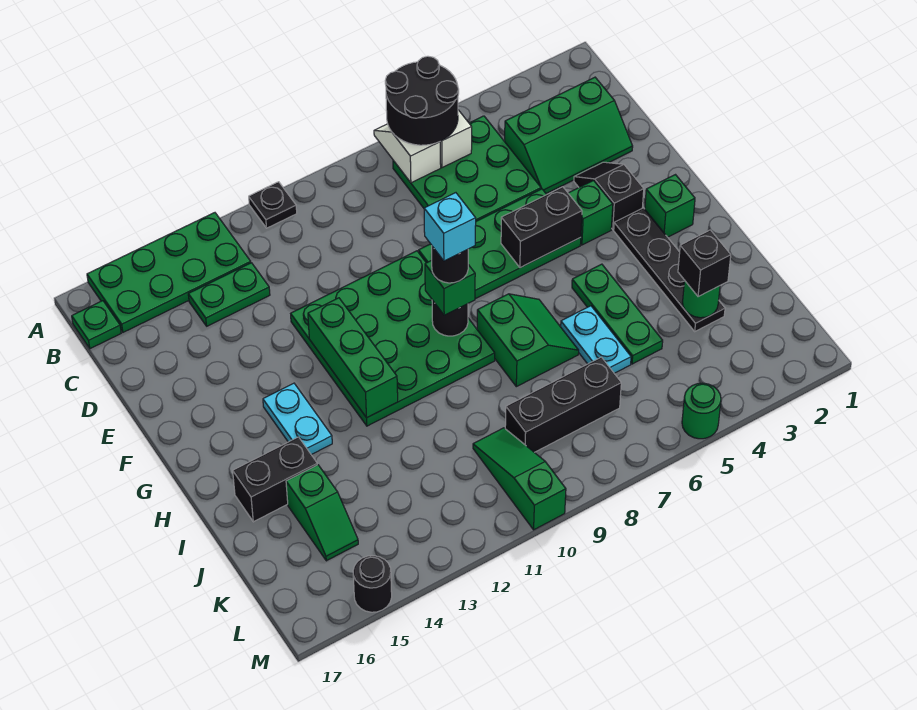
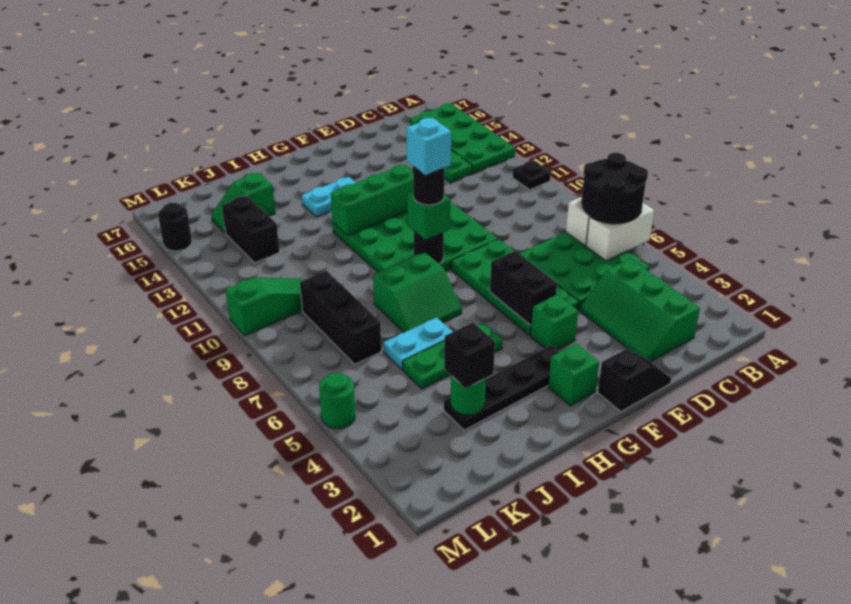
green plate B17 level 1 -> none
black slope E3:F3 level 1 top F -> black slope E1:F1 level 1 top F
black brick I15:I16 level 1 -> black brick K13:K14 level 1

